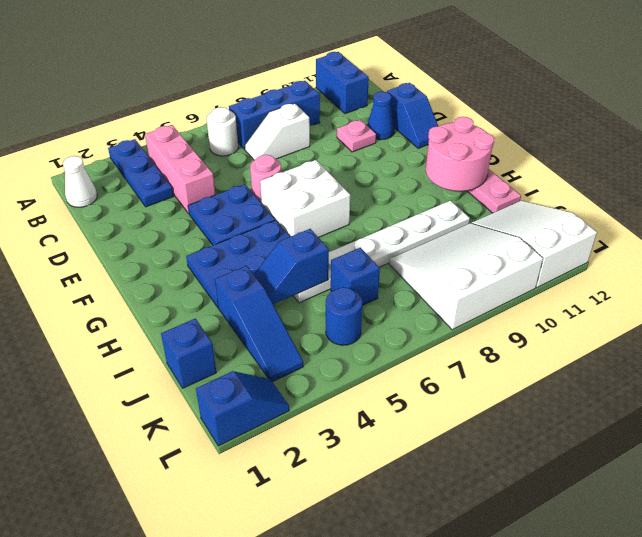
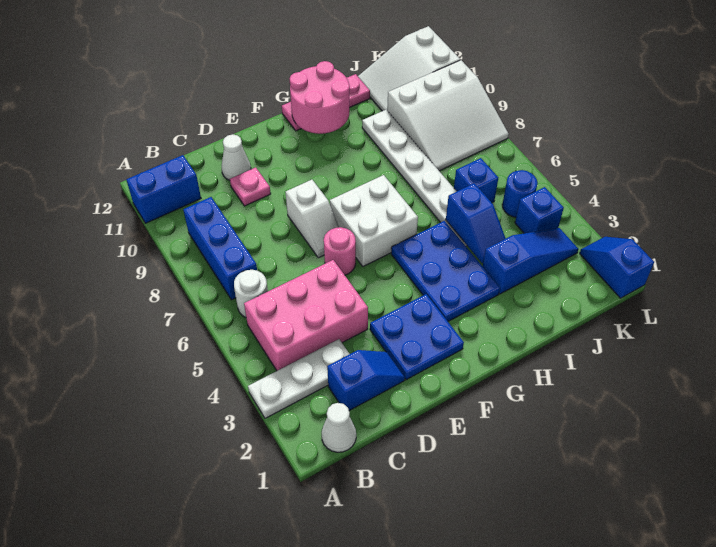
blue plate A3:C3 level 1 -> white plate A3:C3 level 1
pink brick B4:D4 level 1 -> pink brick B4:D5 level 1
white slope C7:C8 level 1 top 8 -> white slope E7:E8 level 1 top 8
blue cone D11 level 1 -> white cone D11 level 1
blue slope D12:E12 level 1 top D -> blue slope C2:D2 level 1 top C
blue plate E4:F5 level 1 -> blue plate E2:F3 level 1
blue brick J1 level 1 -> blue brick K4 level 1
white slope J8:L10 level 1 top L -> white slope J8:L10 level 1 top 10

